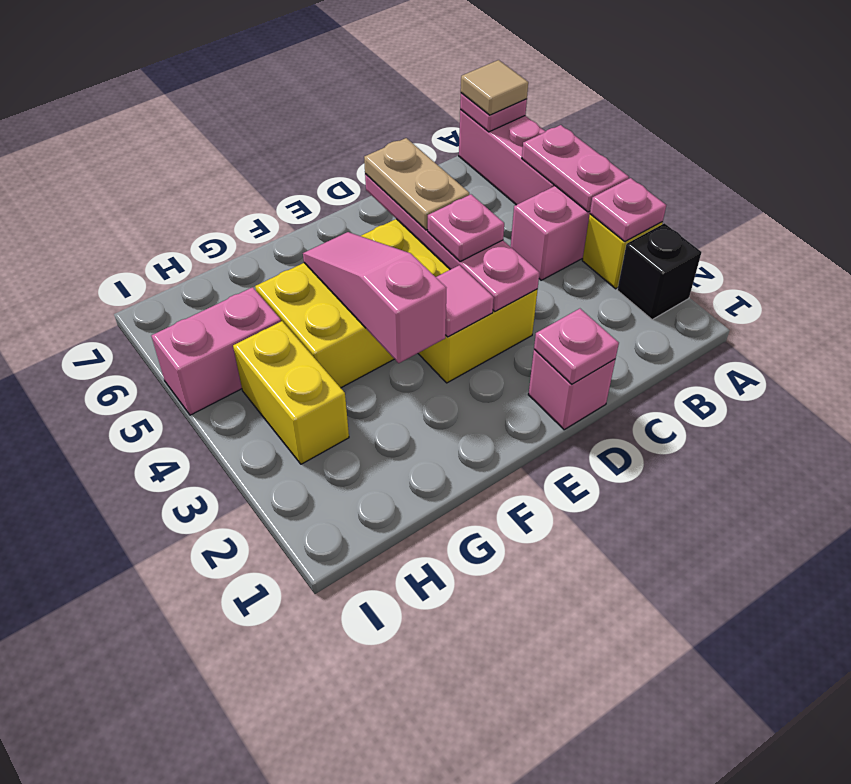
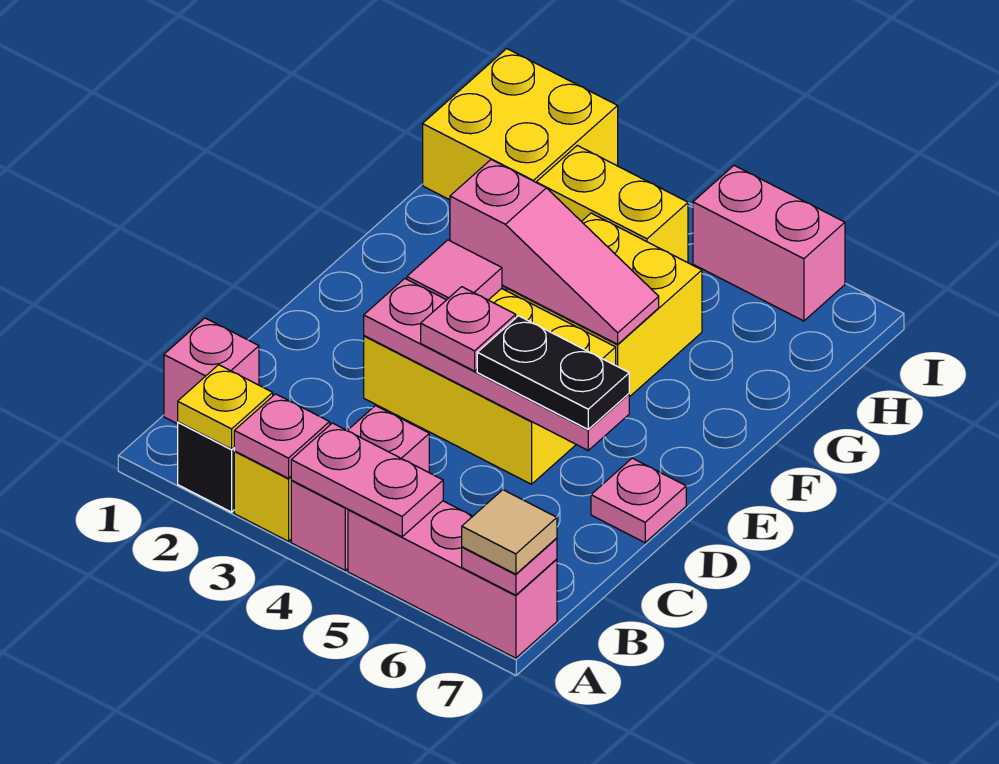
none -> yellow plate A2 level 2
pink brick D1 level 1 -> pink brick B1 level 1
pink plate D1 level 2 -> pink plate D7 level 1
tan plate D5:D6 level 3 -> black plate D5:D6 level 3
none -> yellow brick H1:I2 level 1
pink brick H5:I5 level 1 -> pink brick I5:I6 level 1

